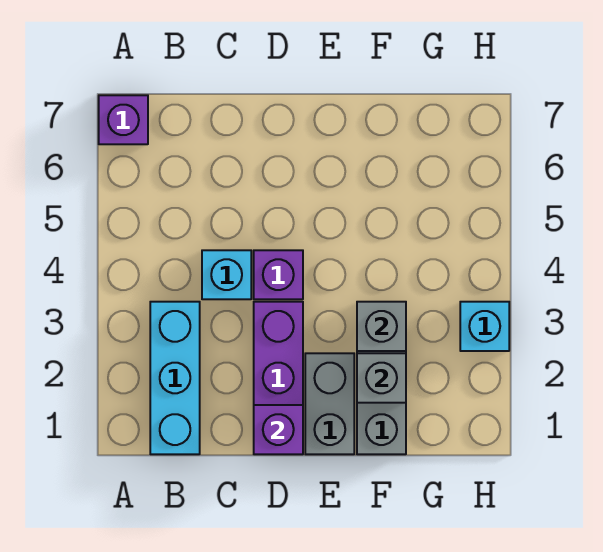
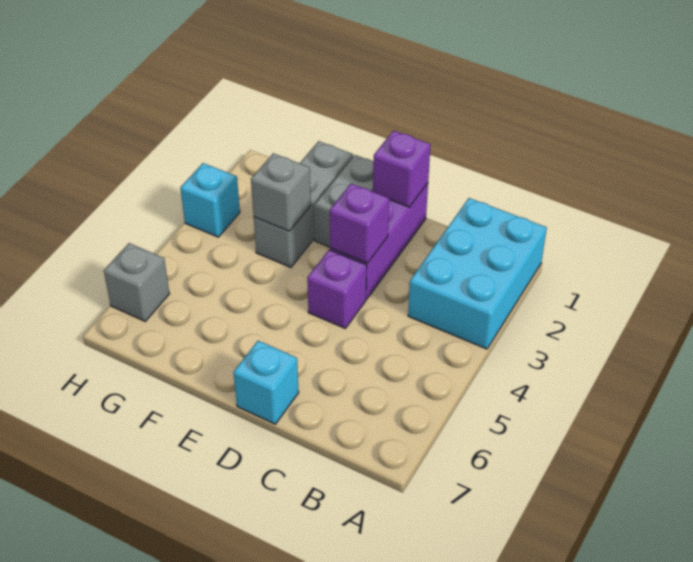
purple brick A7 level 1 -> purple brick D3 level 2
cyan brick B1:B3 level 1 -> cyan brick A1:B3 level 1
cyan brick C4 level 1 -> cyan brick D7 level 1
grey brick F2 level 2 -> grey brick H6 level 1

